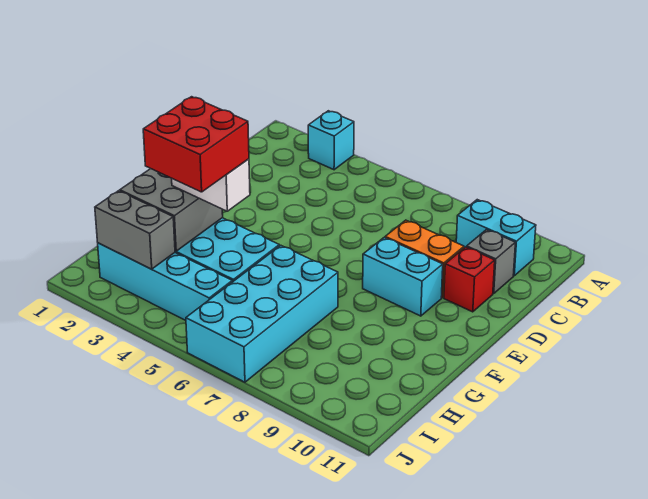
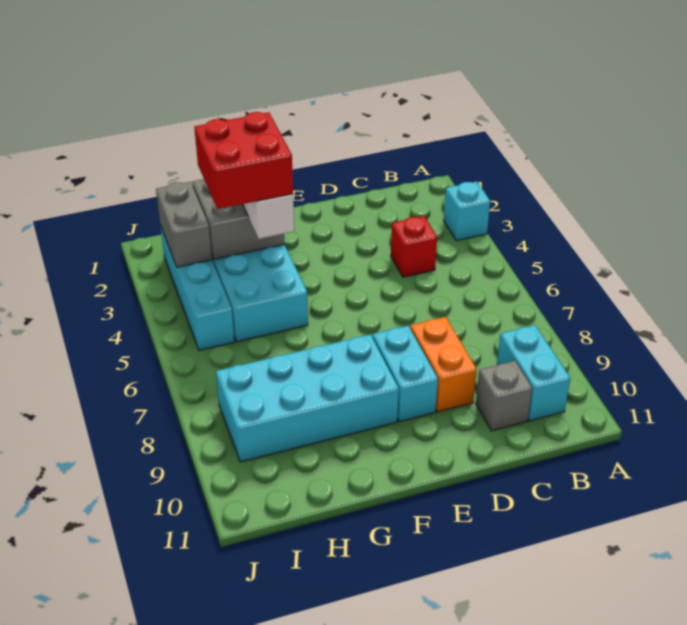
red brick D10 level 1 -> red brick C4 level 1
cyan brick G6:J7 level 1 -> cyan brick F8:I9 level 1

